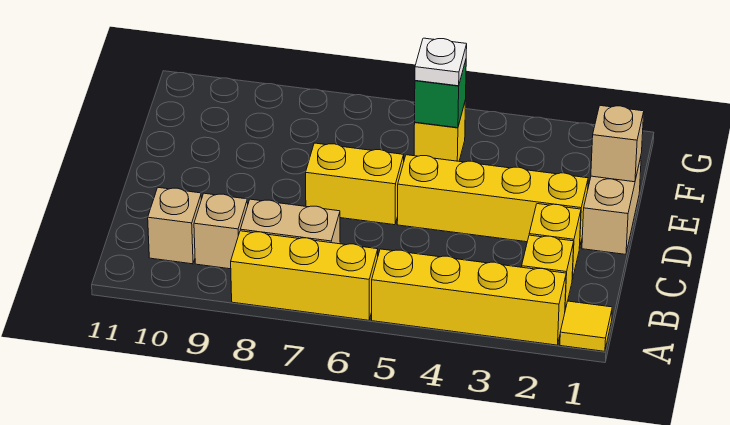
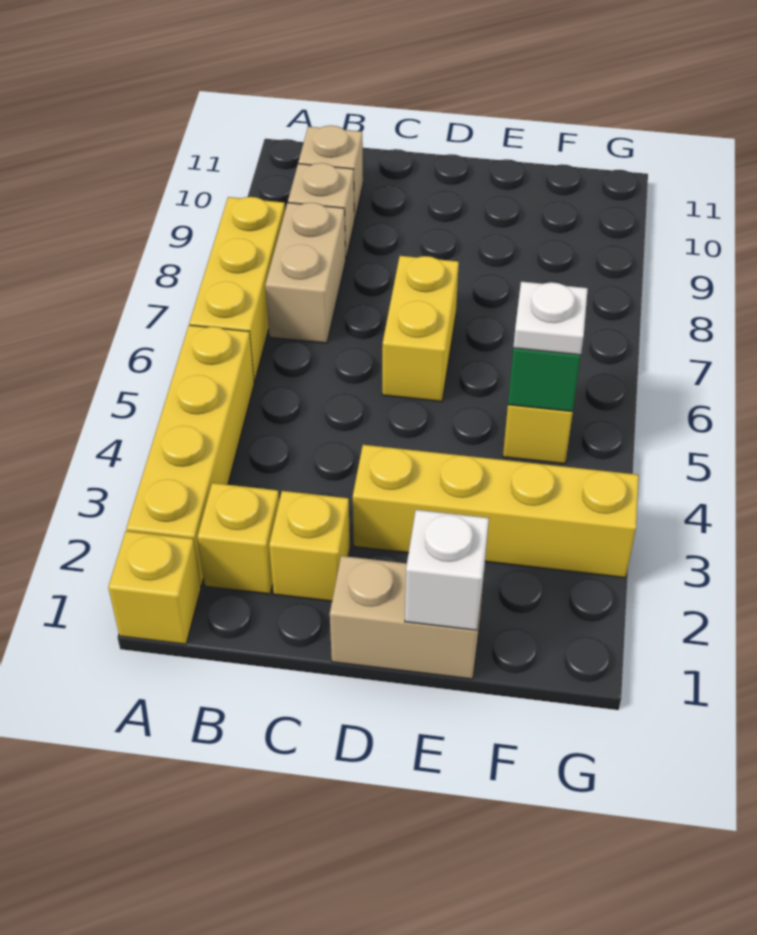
yellow tile A1 level 1 -> yellow brick A1 level 1
yellow brick D2:D5 level 1 -> yellow brick D3:G3 level 1
tan brick E1 level 2 -> white brick E1 level 2

